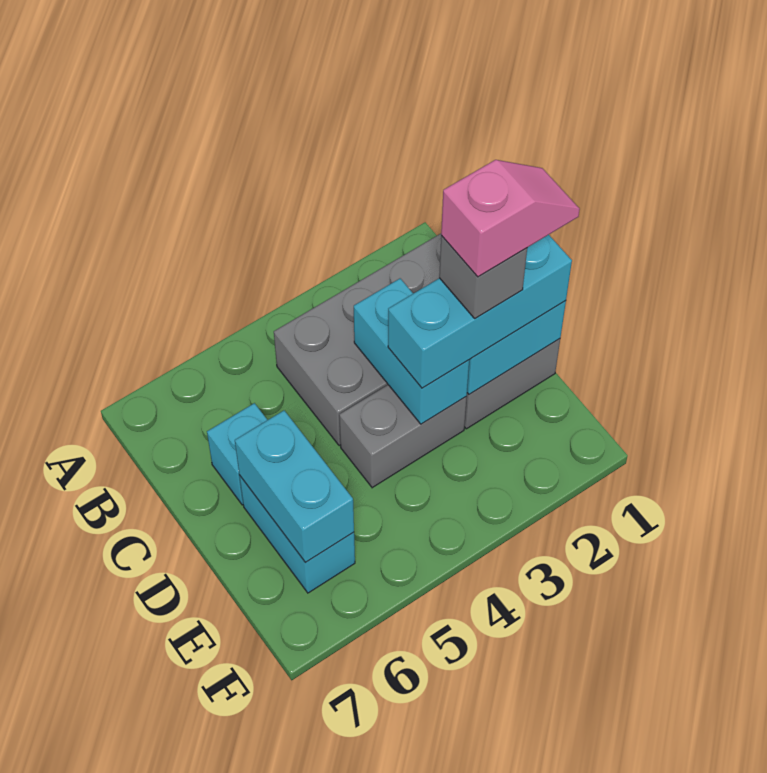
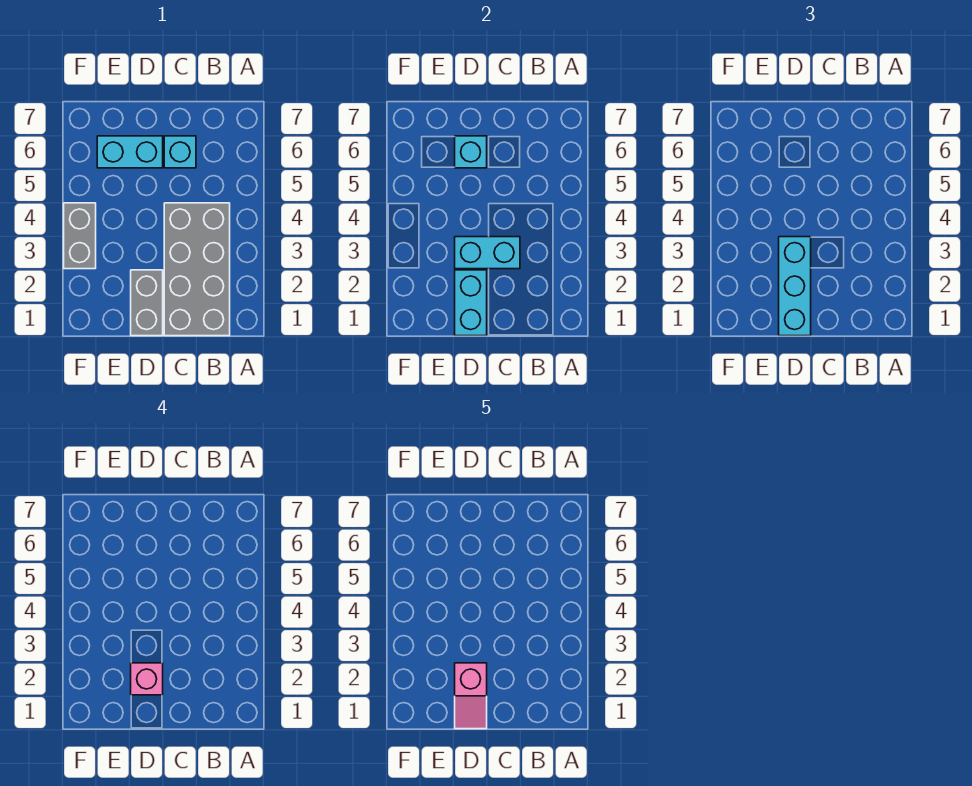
grey brick D2 level 4 -> pink brick D2 level 4
grey brick D3:D4 level 1 -> grey brick F3:F4 level 1
cyan brick D6:E6 level 2 -> cyan brick D6 level 2

